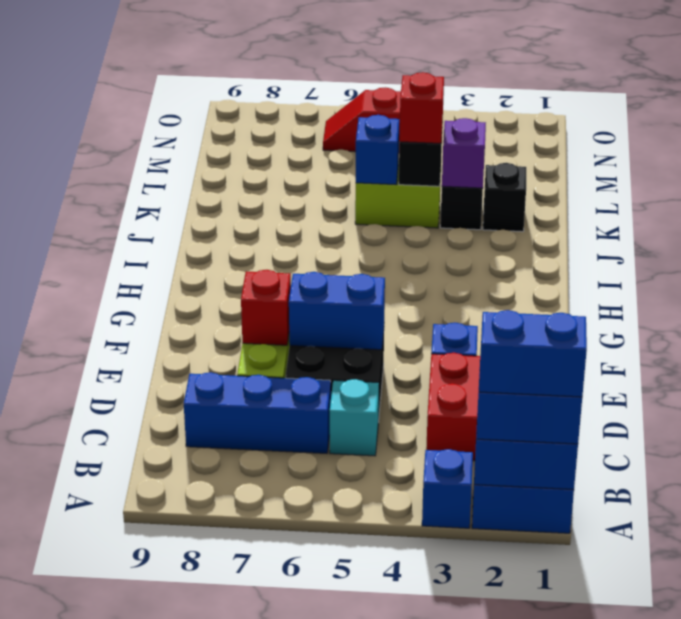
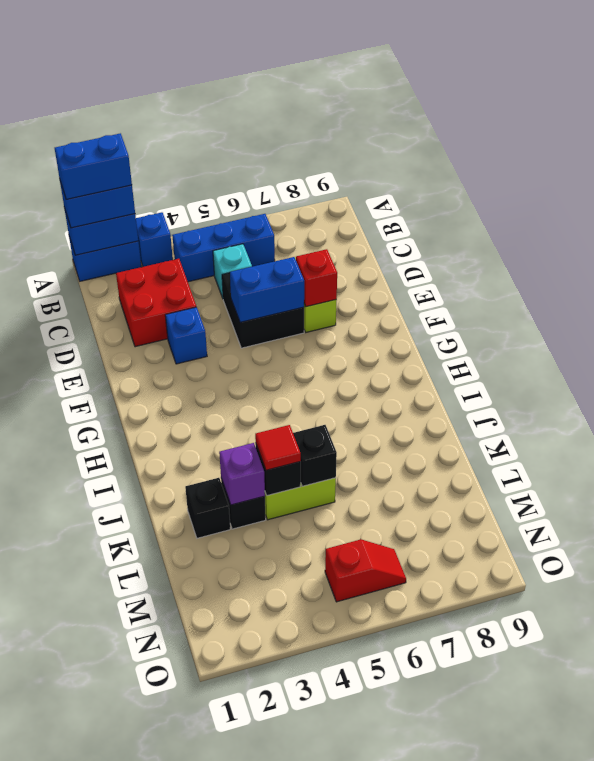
blue brick C6:C8 level 1 -> blue brick B4:B6 level 1
red brick K4 level 3 -> red tile K4 level 3
blue brick K5 level 2 -> black brick K5 level 2

